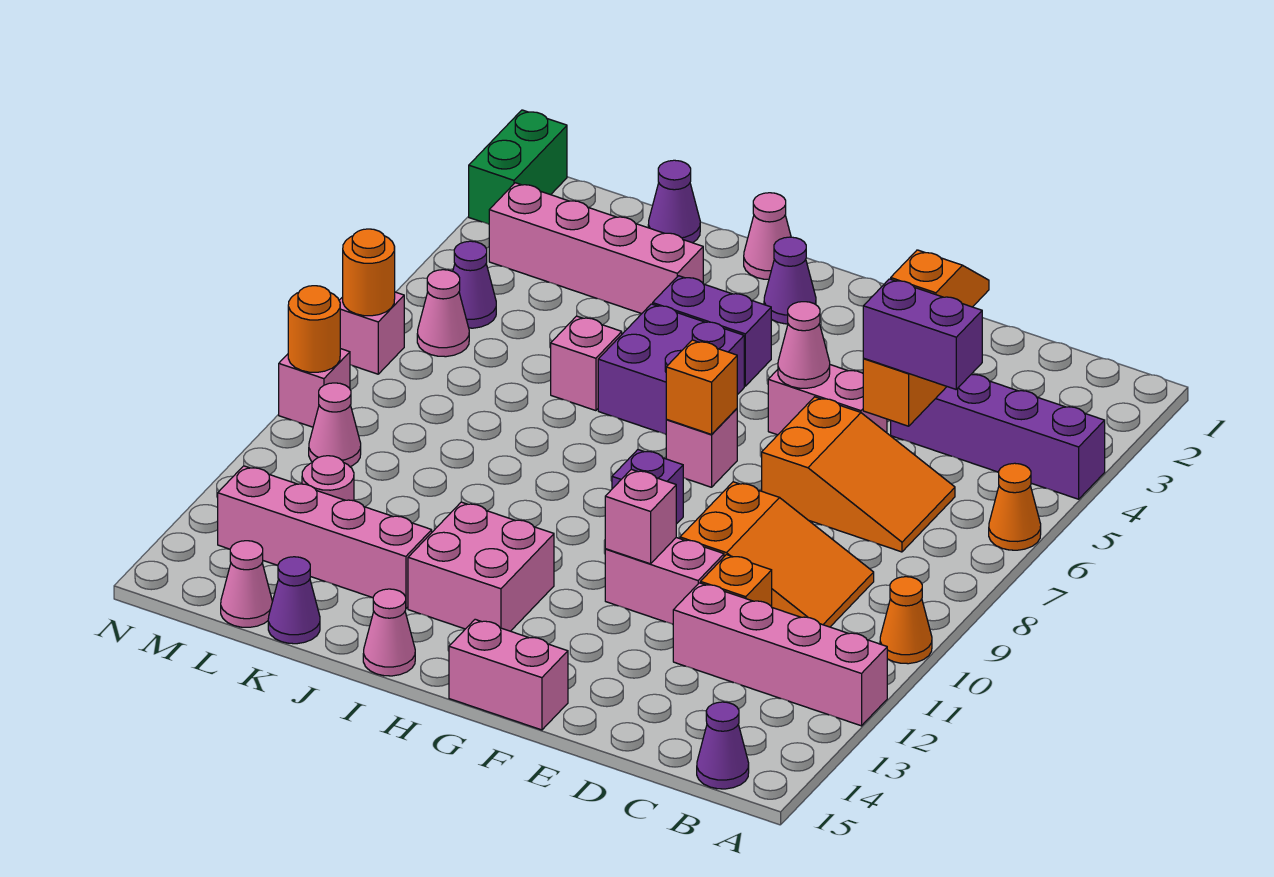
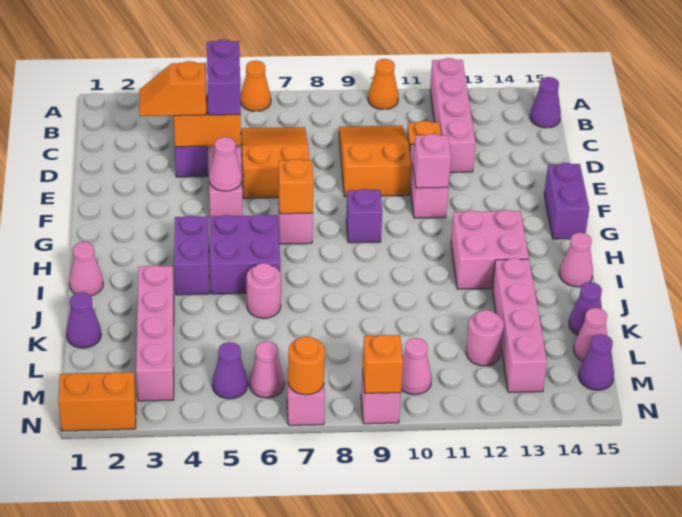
pink brick F15:G15 level 1 -> purple brick F15:G15 level 1
purple cone H2 level 1 -> purple cone M15 level 1
pink brick J6 level 1 -> pink round brick J6 level 1
green brick N1:N2 level 1 -> orange brick N1:N2 level 1
orange round brick N9 level 2 -> orange brick N9 level 2

